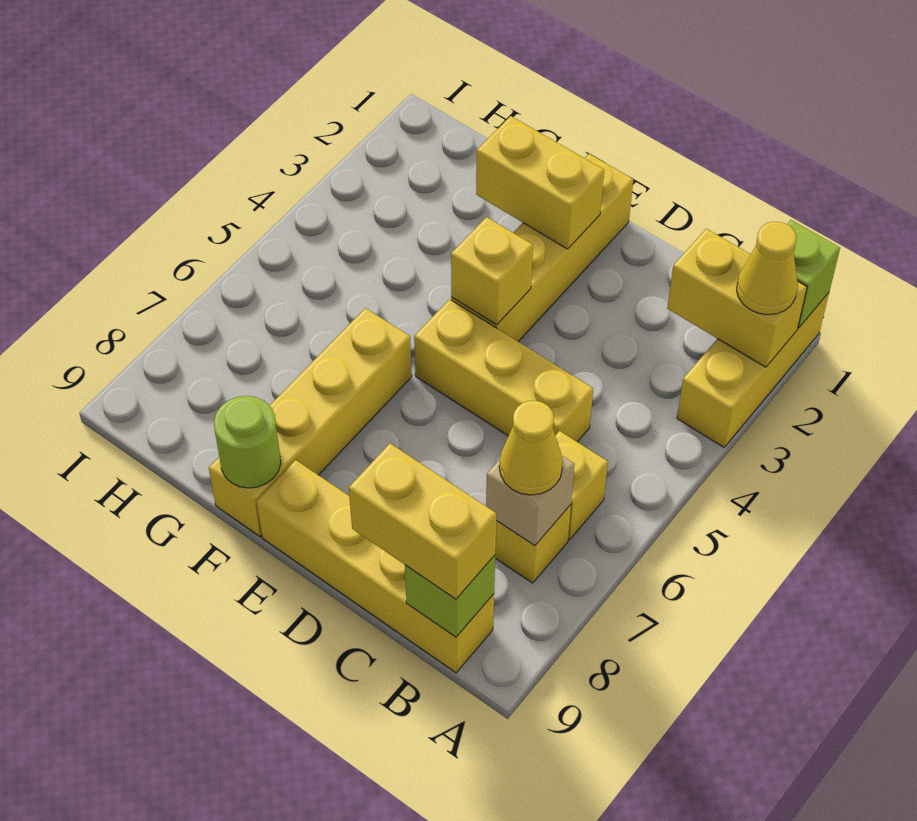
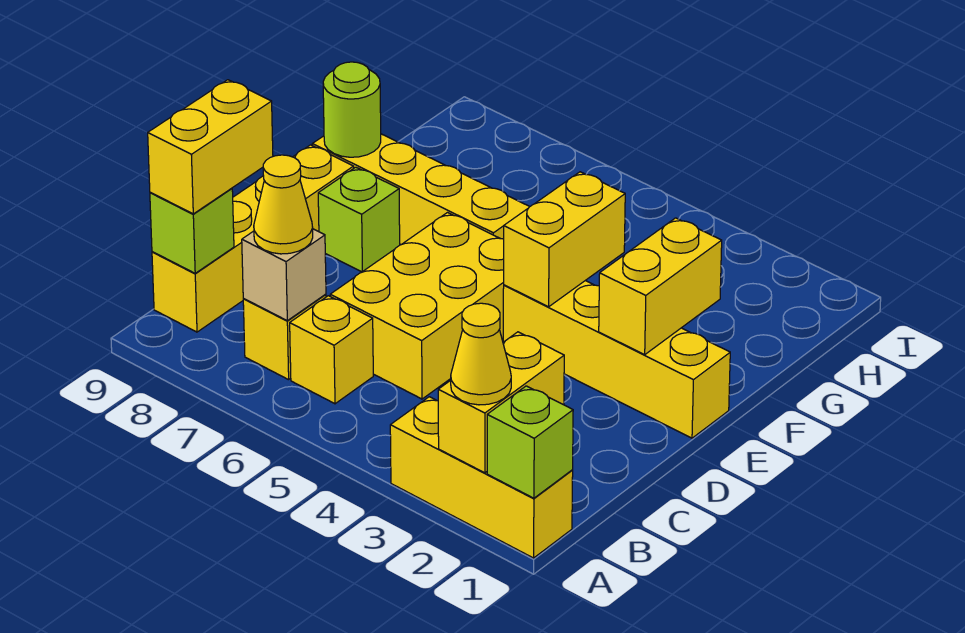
yellow brick C5:E5 level 1 -> yellow brick C5:E6 level 1
yellow brick E4 level 2 -> yellow brick E4:F4 level 2
none -> lime brick E8 level 1

